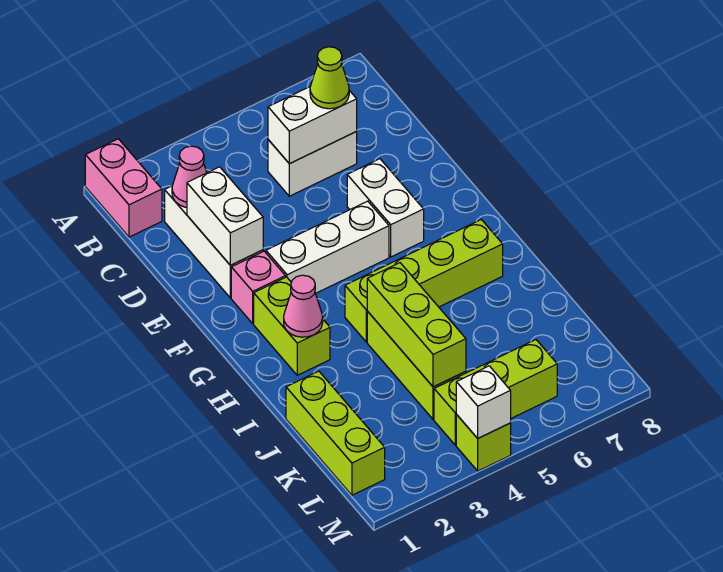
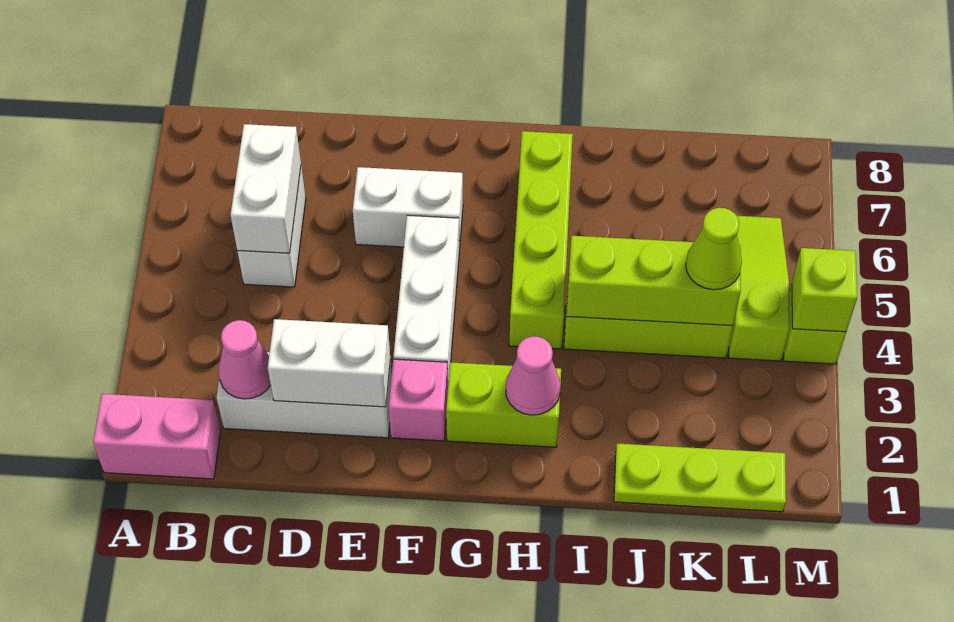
lime cone C6 level 3 -> lime cone K4 level 3
lime brick J1:L1 level 1 -> lime plate J1:L1 level 1
lime brick L4:L6 level 1 -> lime slope L4:L6 level 1 top 4
white brick M4 level 2 -> lime brick M4 level 2

